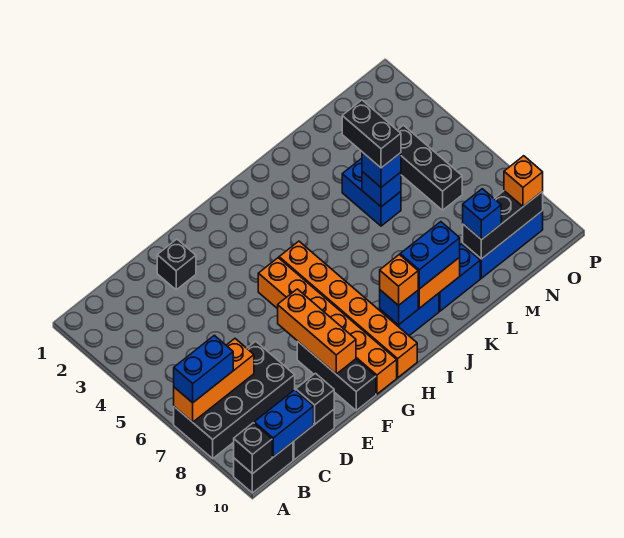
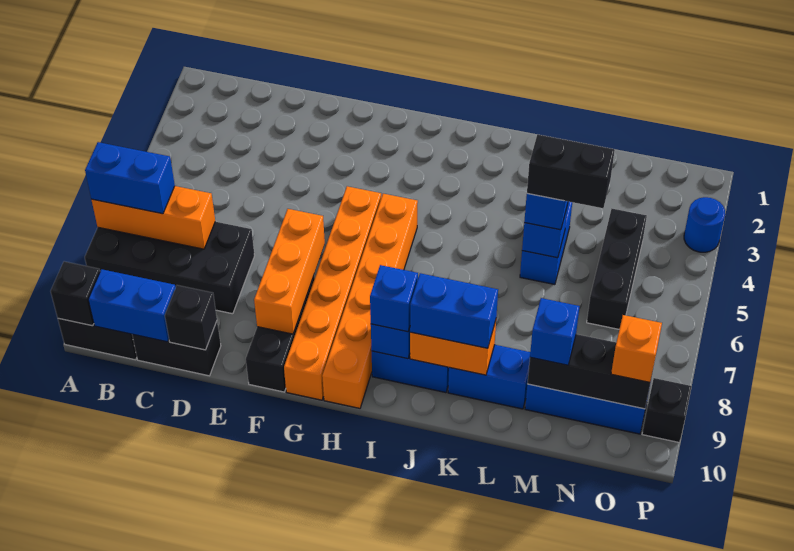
black brick E2 level 1 -> black brick P9 level 1
orange brick I9 level 3 -> blue brick I9 level 3
black brick L4:L5 level 4 -> black brick L5:M5 level 4
none -> blue round brick P3 level 1

